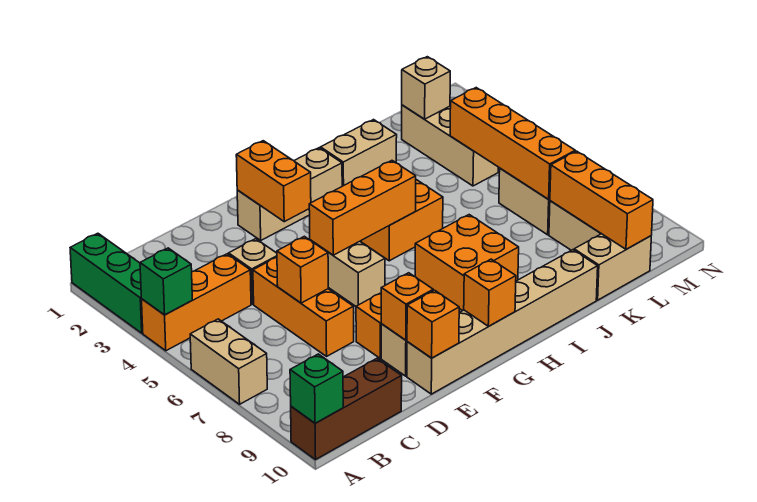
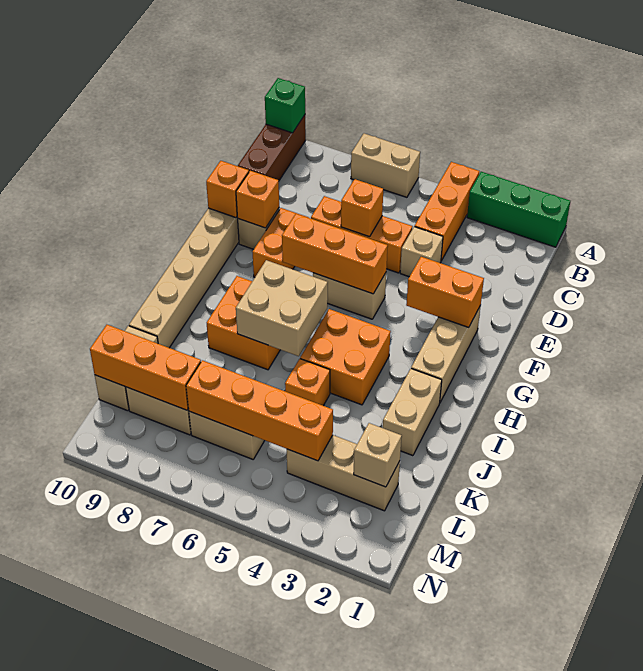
green brick A4 level 2 -> none
orange brick F5:H5 level 2 -> orange brick F5:F7 level 2
orange brick G10 level 2 -> orange brick J5 level 1
none -> tan brick H6:I7 level 2

